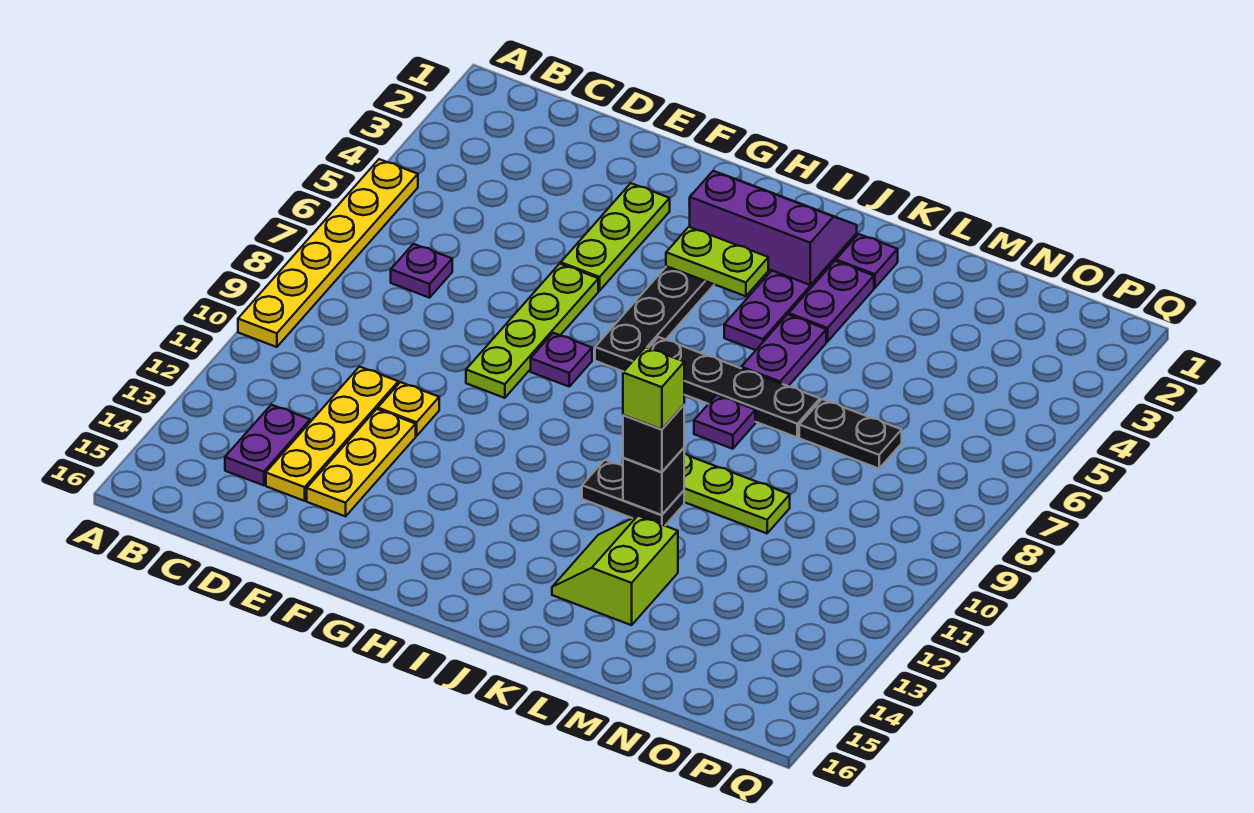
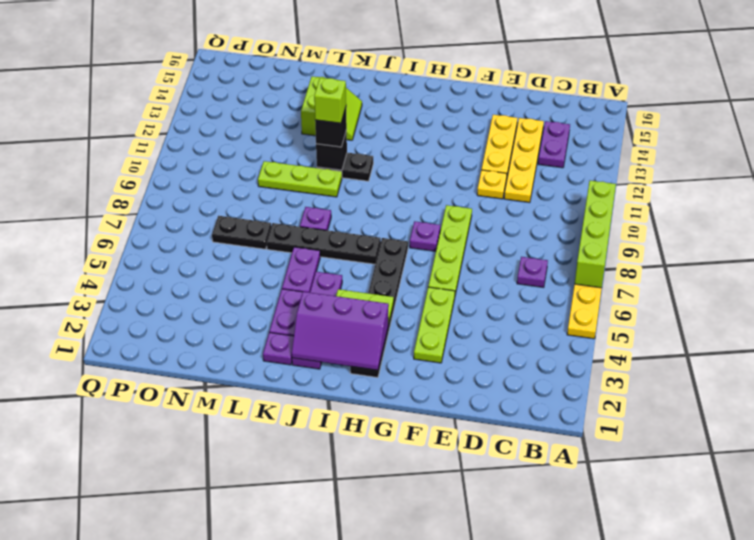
none -> lime brick A7:A10 level 2

